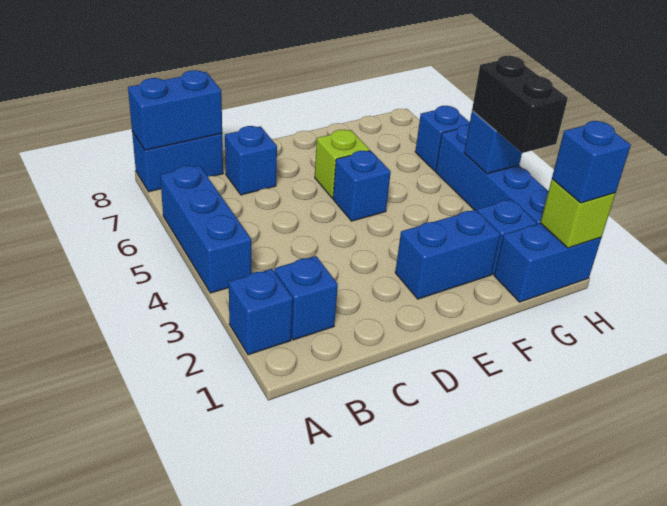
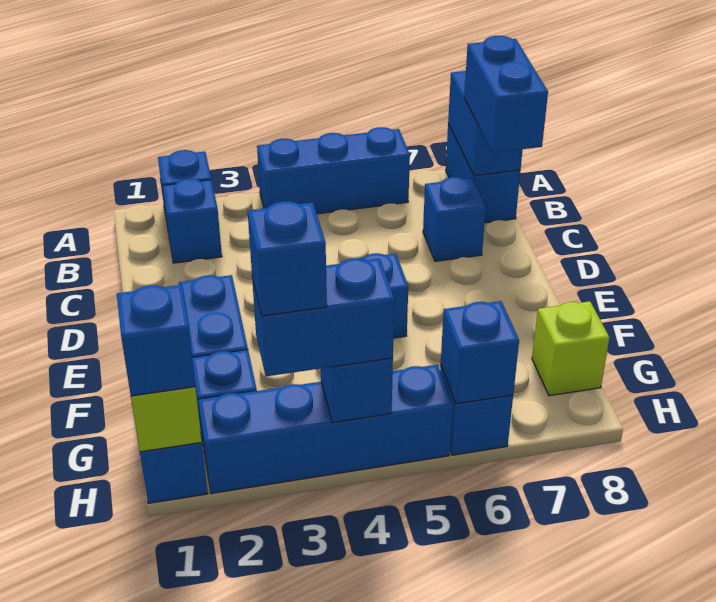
none -> blue brick B8:C8 level 3
lime brick E6 level 1 -> lime brick G8 level 1
black brick H3:H4 level 3 -> blue brick H3:H4 level 3
none -> blue brick H3 level 4
none -> blue brick H6 level 2

